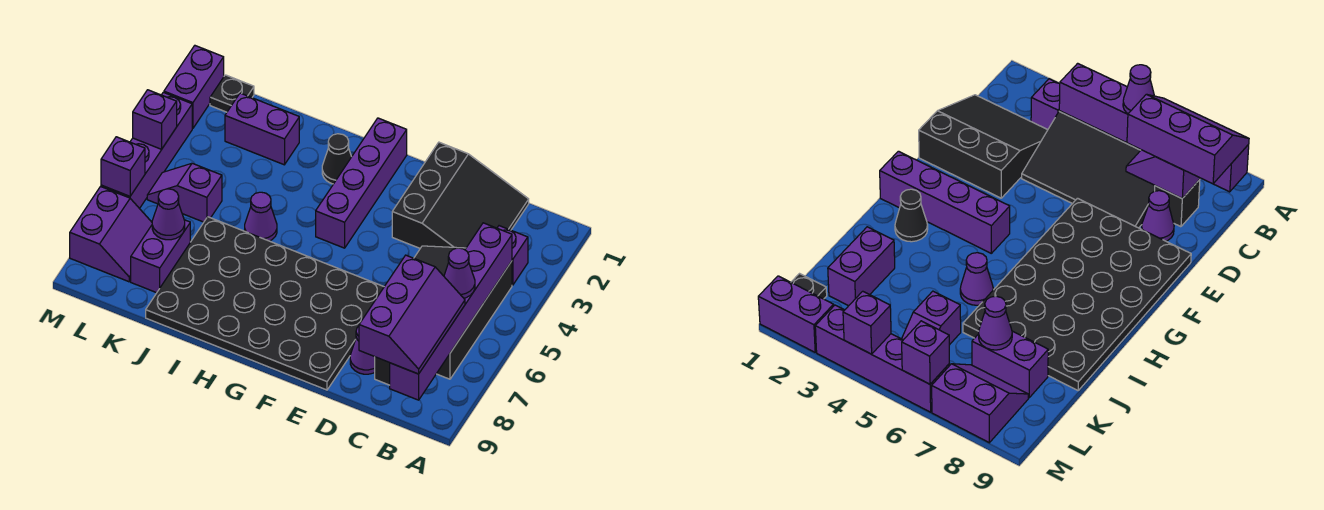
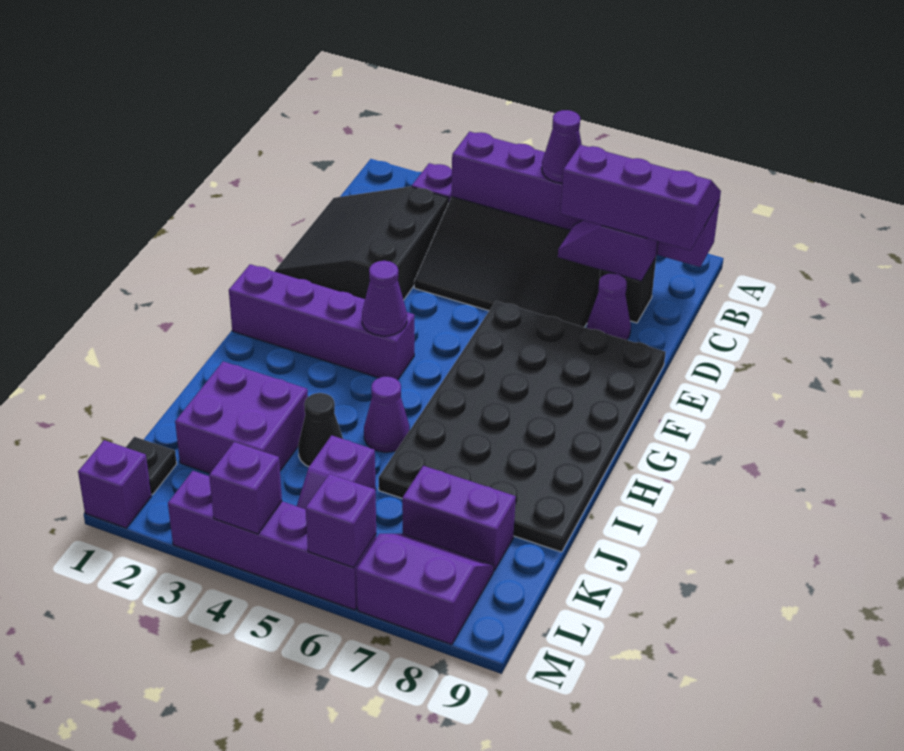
black slope C1:E3 level 1 top E -> black slope C1:E3 level 1 top 3
black cone H2 level 1 -> black cone J4 level 1
purple brick J2:K2 level 1 -> purple brick J2:K3 level 1
purple cone K7 level 2 -> purple cone G4 level 2
purple brick M1:M2 level 1 -> purple brick M1 level 1

